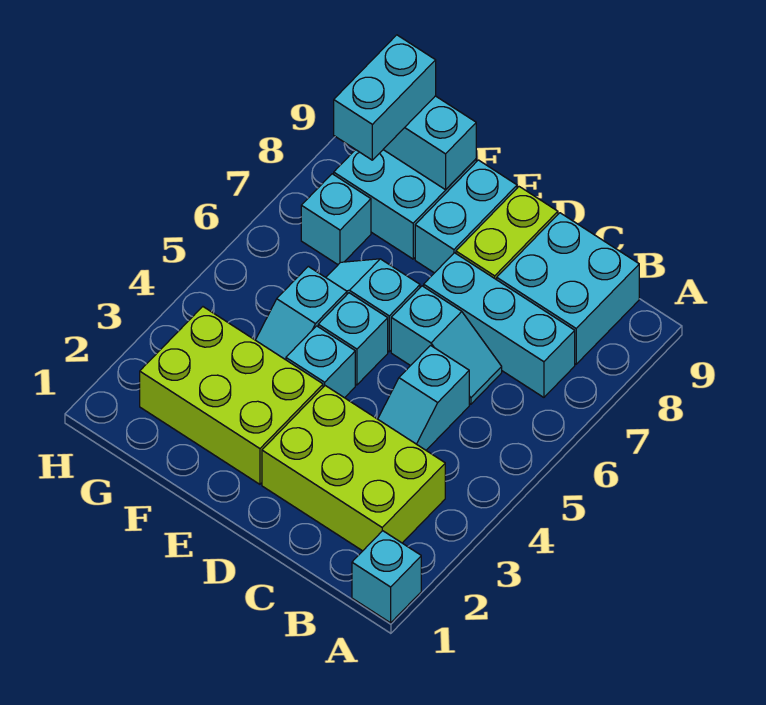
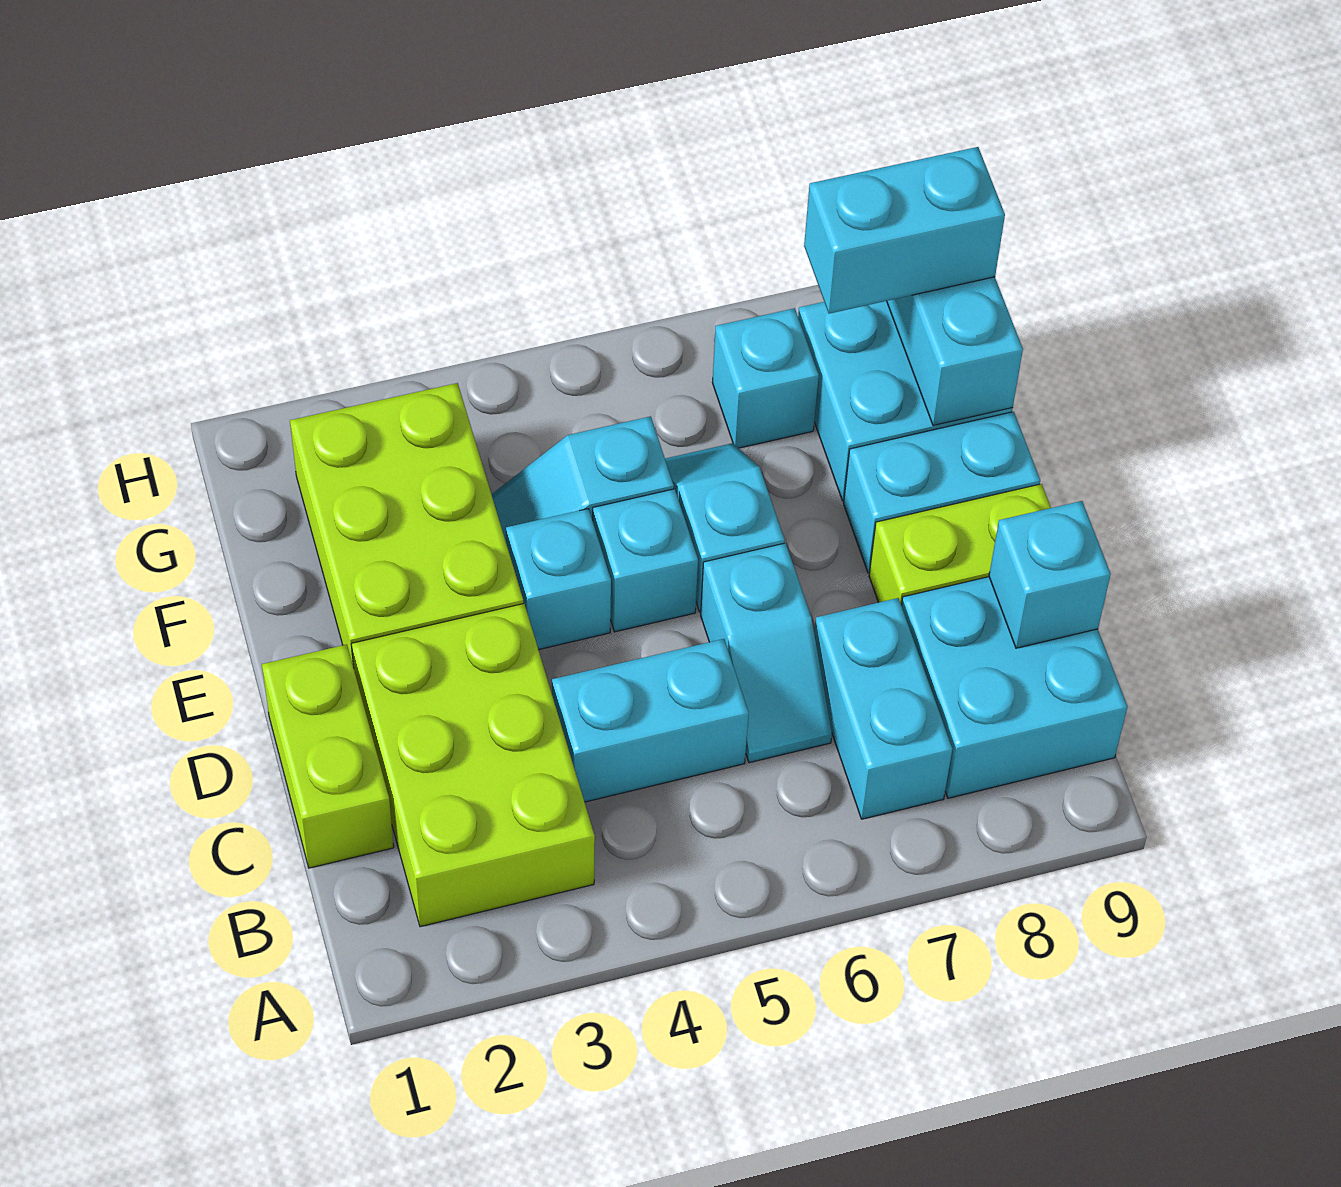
cyan brick A1 level 1 -> cyan brick C9 level 2
cyan brick B7:D7 level 1 -> cyan brick B7:C7 level 1
none -> lime brick C1:D1 level 1
cyan slope C4:C5 level 1 top 5 -> cyan brick C4:C5 level 1

